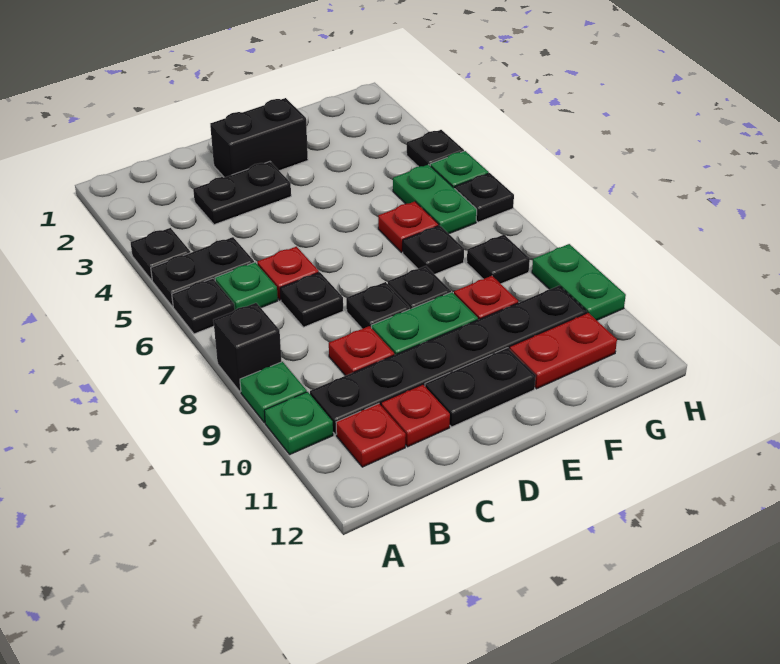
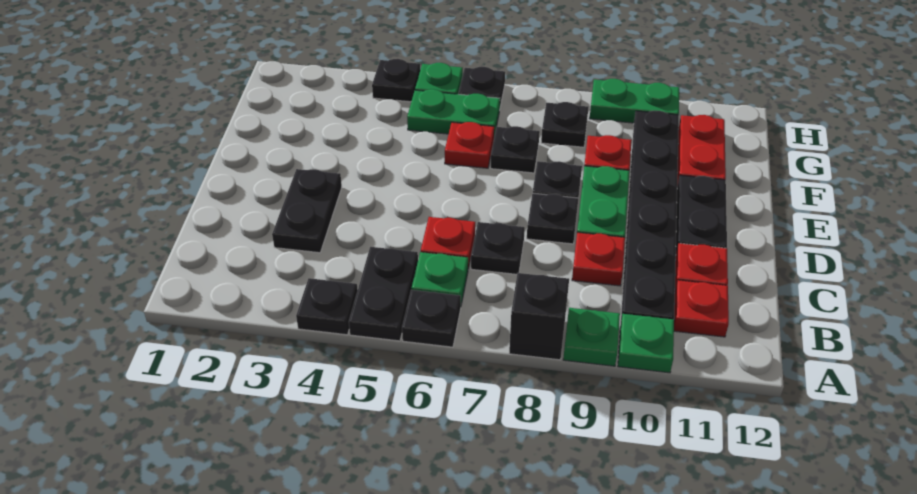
black brick D2:E2 level 1 -> none

